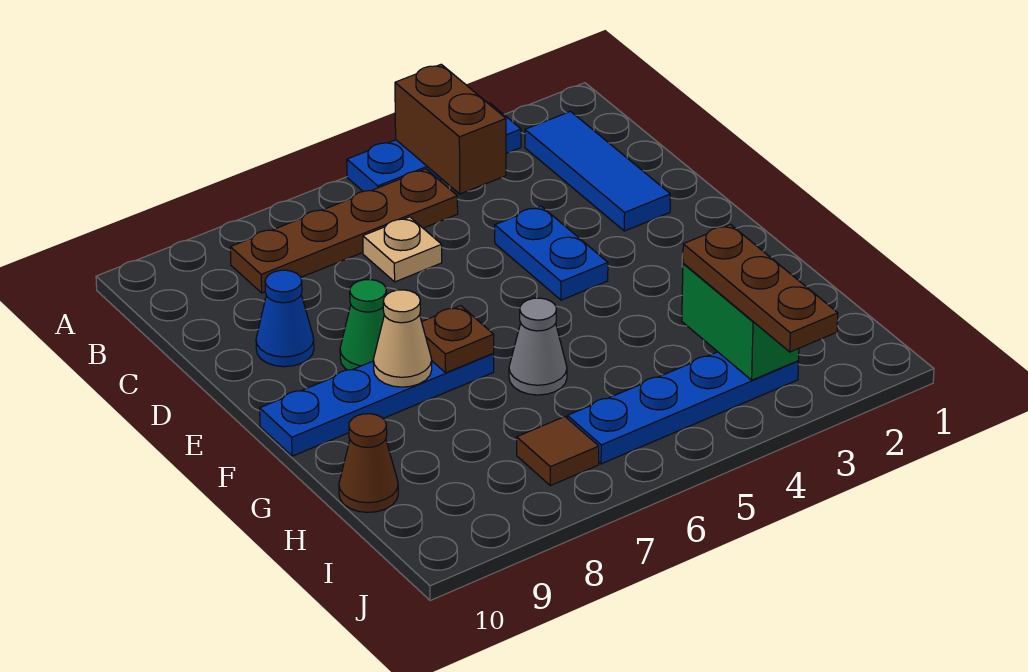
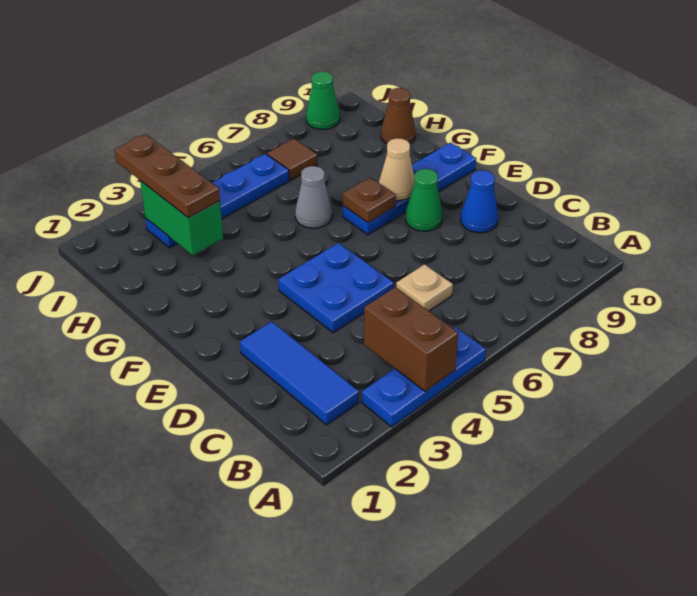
brown plate B5:B8 level 1 -> none
blue plate D4:E4 level 1 -> blue plate D4:E5 level 1
none -> green cone J9 level 1

